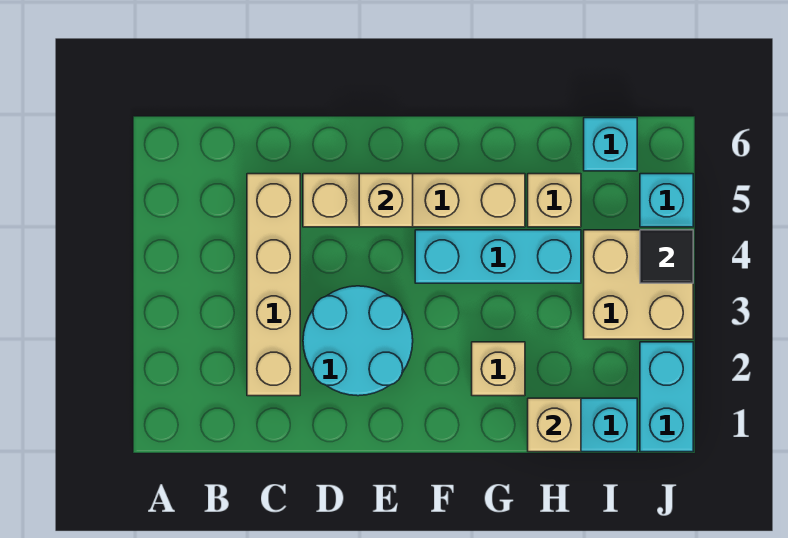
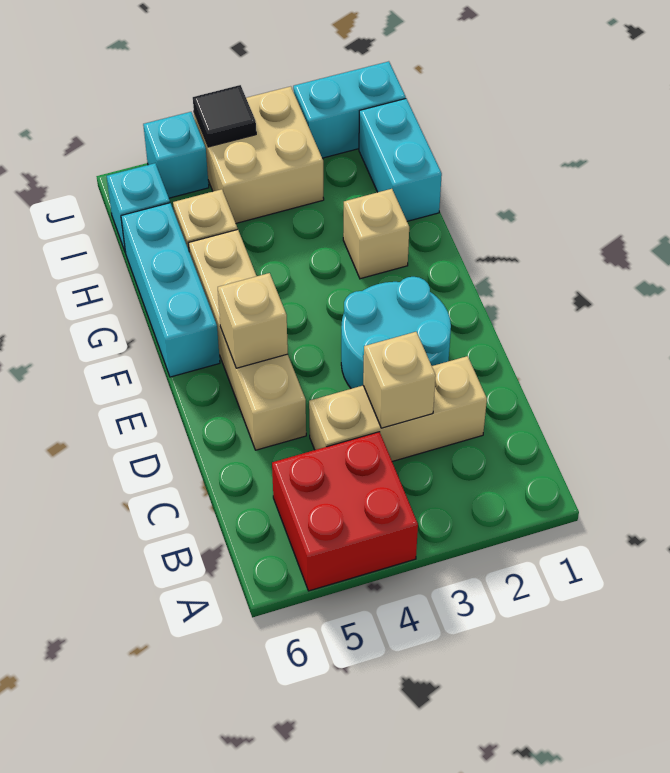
none -> red brick A4:B5 level 1
tan brick C2:C5 level 1 -> tan brick C2:C4 level 1
cyan brick F4:H4 level 1 -> cyan brick F6:H6 level 1
tan brick H1 level 2 -> tan brick C3 level 2

